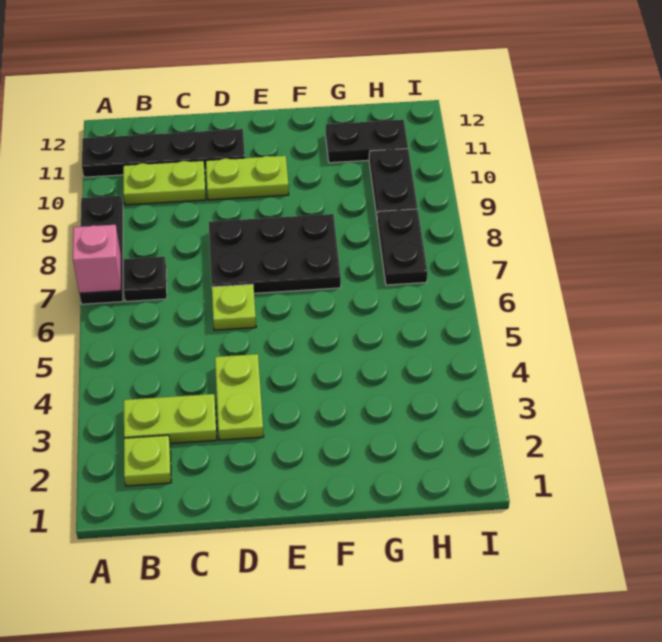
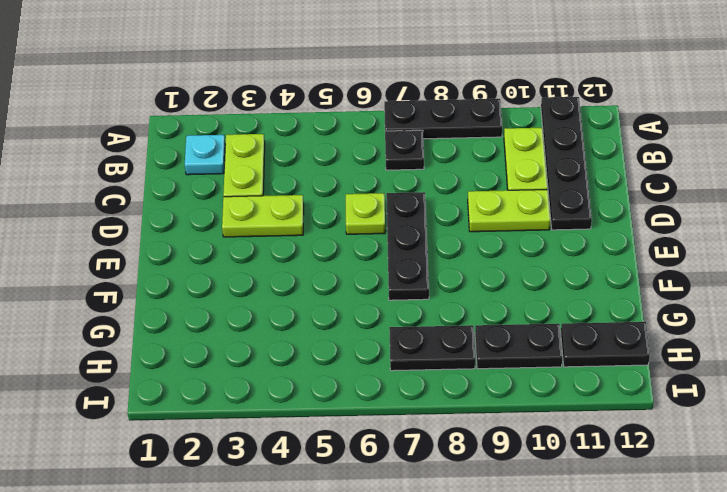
pink brick A7 level 2 -> none
lime plate B2 level 1 -> cyan plate B2 level 1
black plate D7:F8 level 1 -> black plate D7:F7 level 1
lime plate D10:E10 level 1 -> lime plate D9:D10 level 1
black plate G11:H11 level 1 -> black plate H11:H12 level 1

